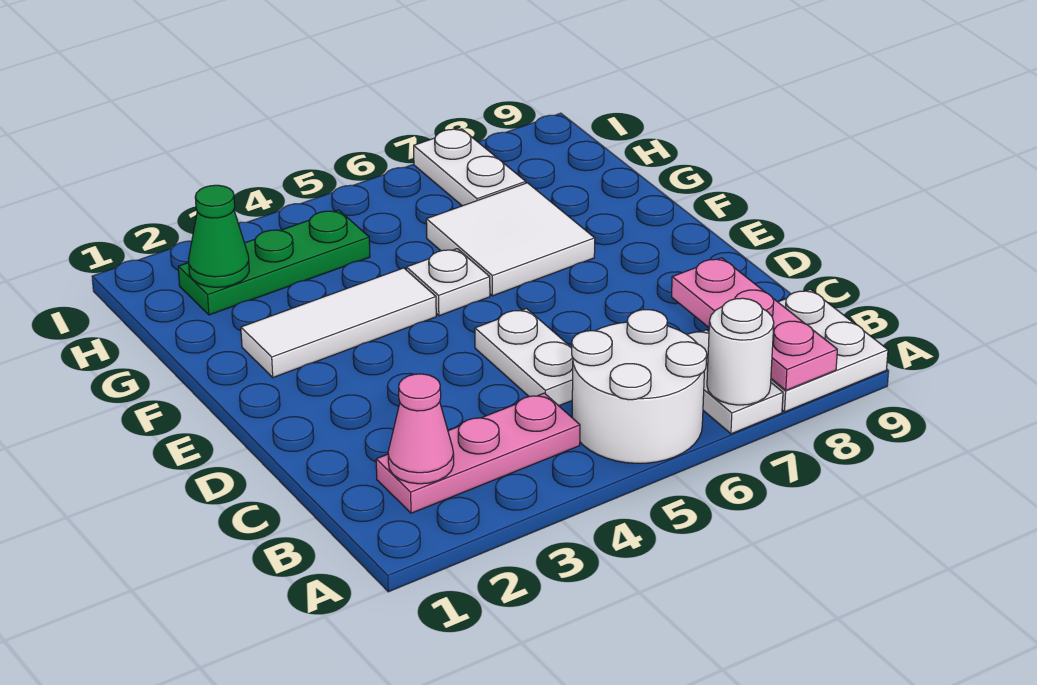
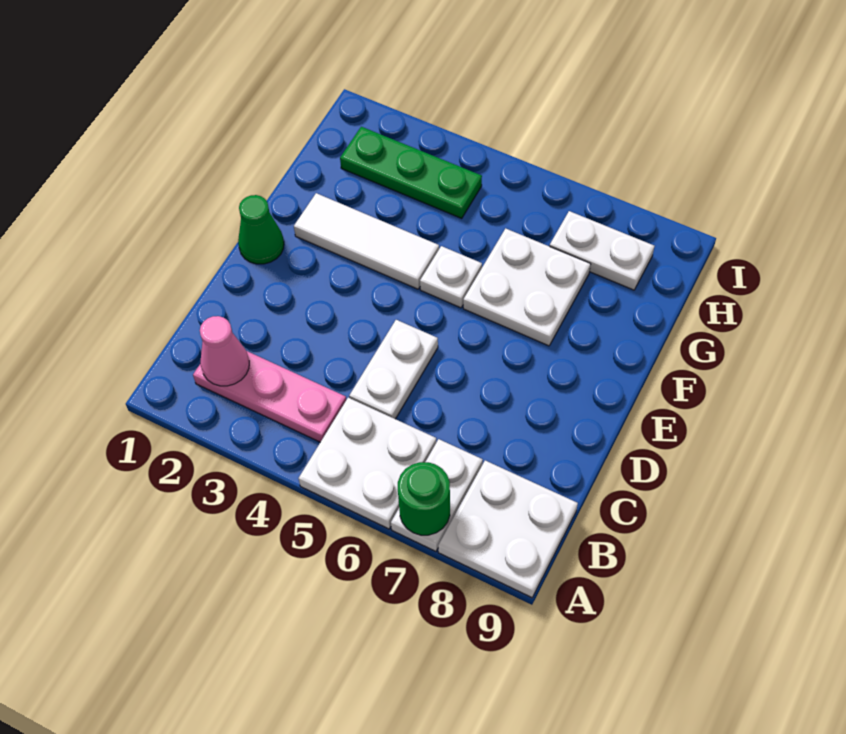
white round brick A5:B6 level 1 -> white plate A5:B6 level 1
white round brick A7 level 2 -> green round brick A7 level 2
pink plate A8:C8 level 2 -> none
white tile F6:G7 level 1 -> white plate F6:G7 level 1
green cone H2 level 2 -> green cone E1 level 1
white plate H7:I7 level 1 -> white plate H7:H8 level 1

